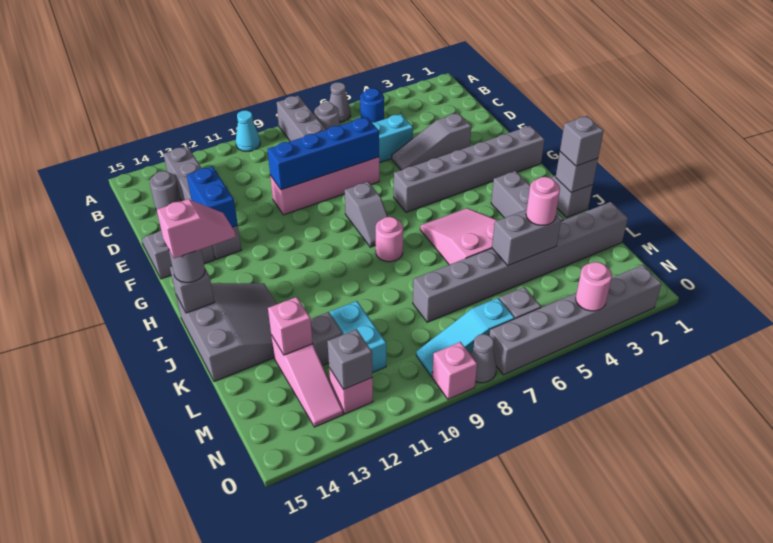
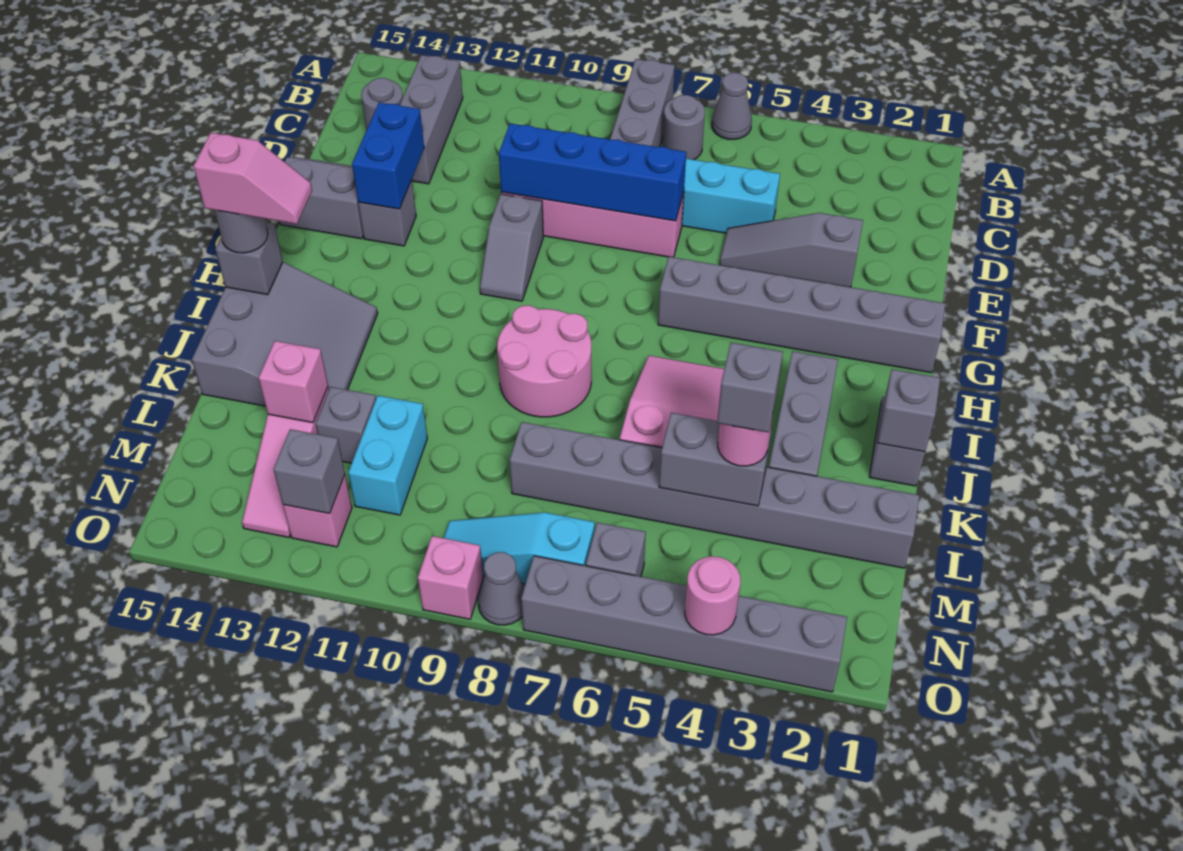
cyan cone A10 level 1 -> none
blue round brick B5 level 1 -> none
grey slope G8:H8 level 1 top G -> grey slope F10:G10 level 1 top F
pink round brick I8 level 1 -> pink round brick I8:J9 level 1
grey brick J1 level 3 -> grey brick L4 level 4

